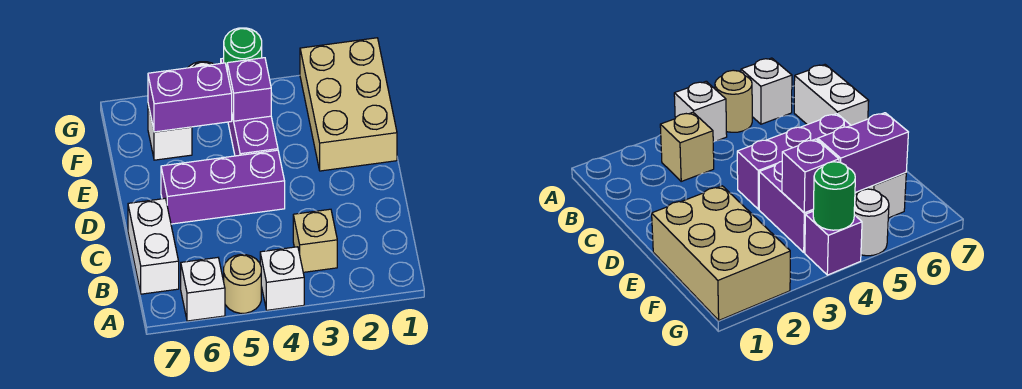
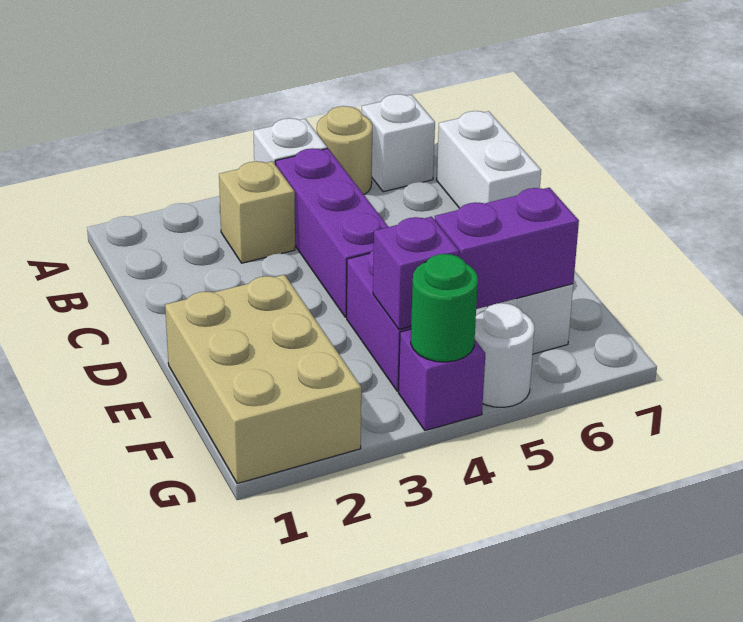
purple brick D4:D6 level 1 -> purple brick B4:D4 level 1

